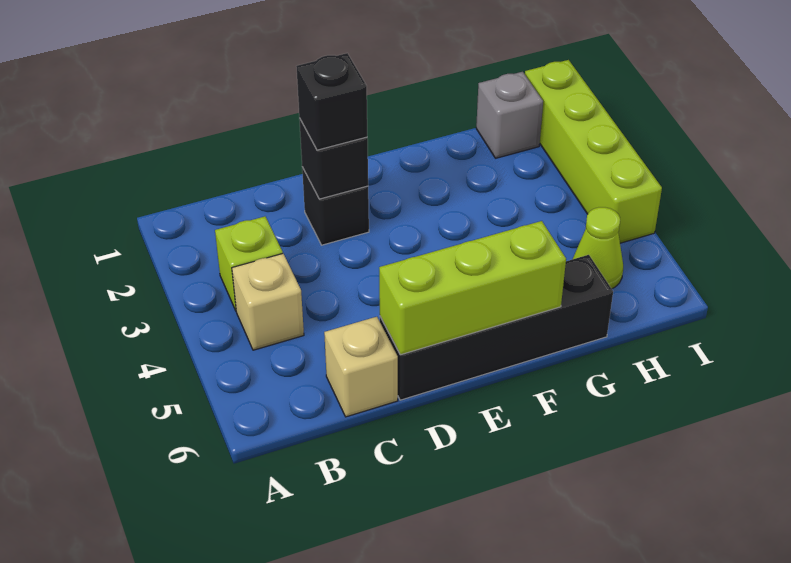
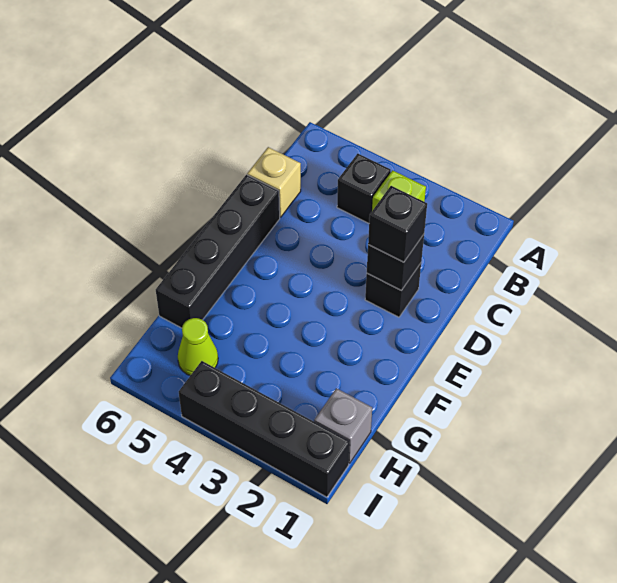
tan brick B4 level 1 -> black brick B4 level 1
lime brick D6:F6 level 2 -> none
lime brick I1:I4 level 1 -> black brick I1:I4 level 1

